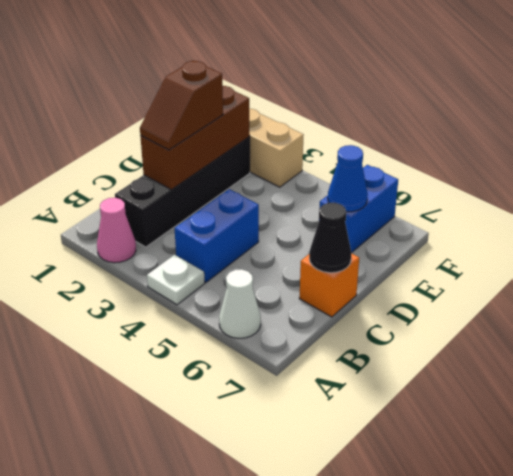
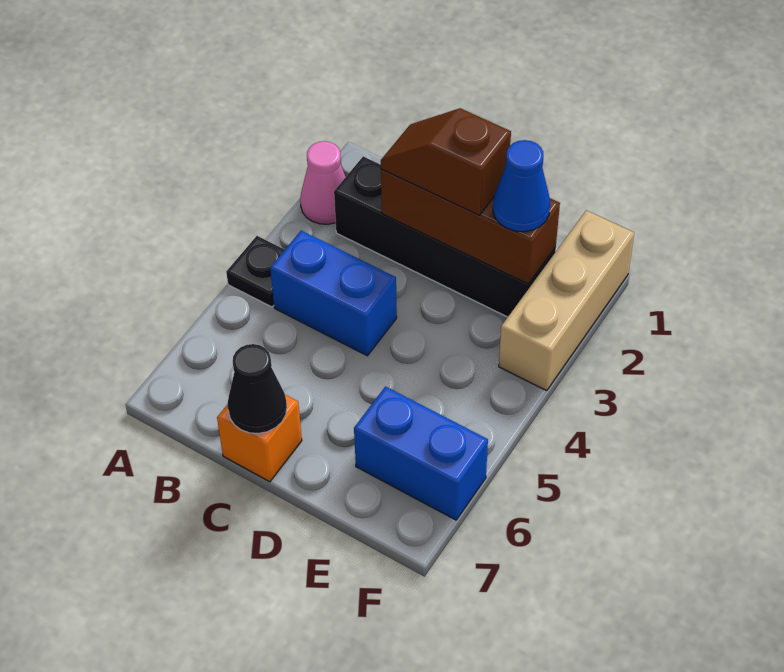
white plate A4 level 1 -> black plate A4 level 1
white cone A6 level 1 -> none
blue cone E6 level 2 -> blue cone E2 level 3

